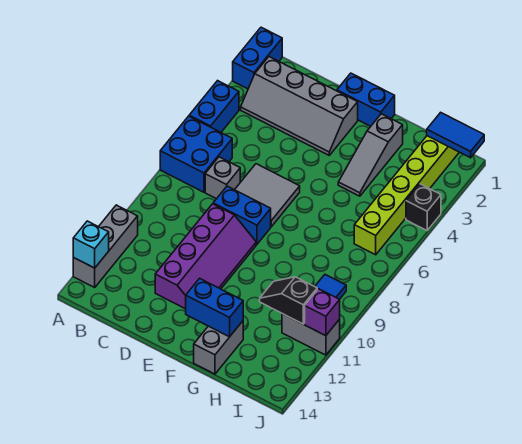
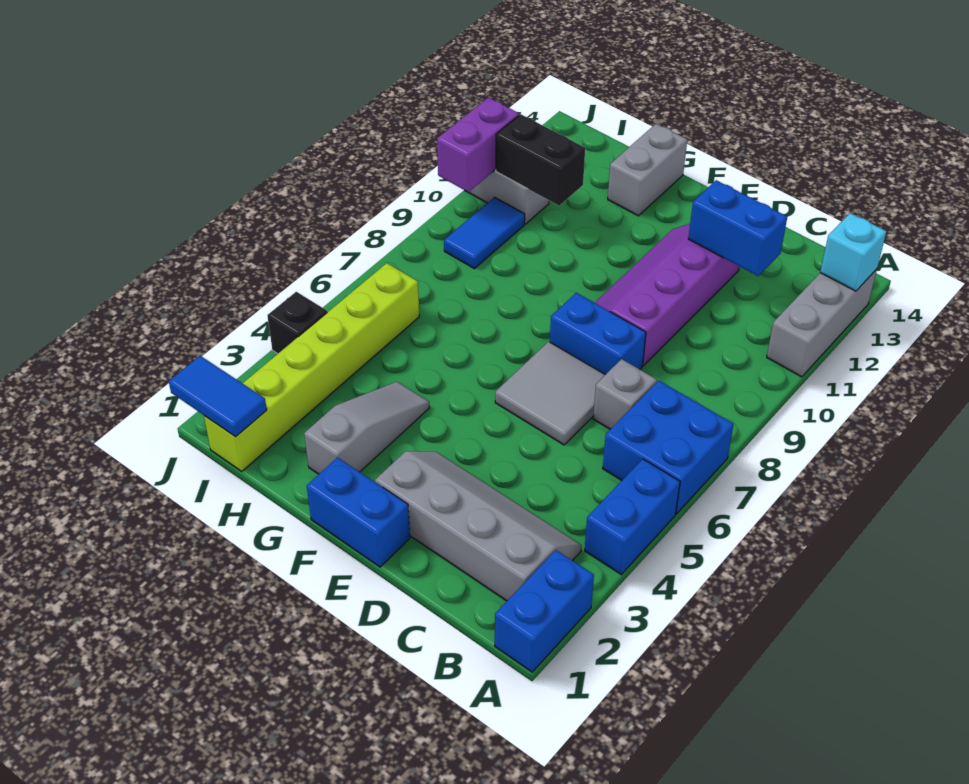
blue brick F13:G13 level 2 -> blue brick C12:D12 level 2
black slope H11:I11 level 2 top I -> black brick H11:I11 level 2
purple brick J11 level 2 -> purple brick J10:J11 level 2

